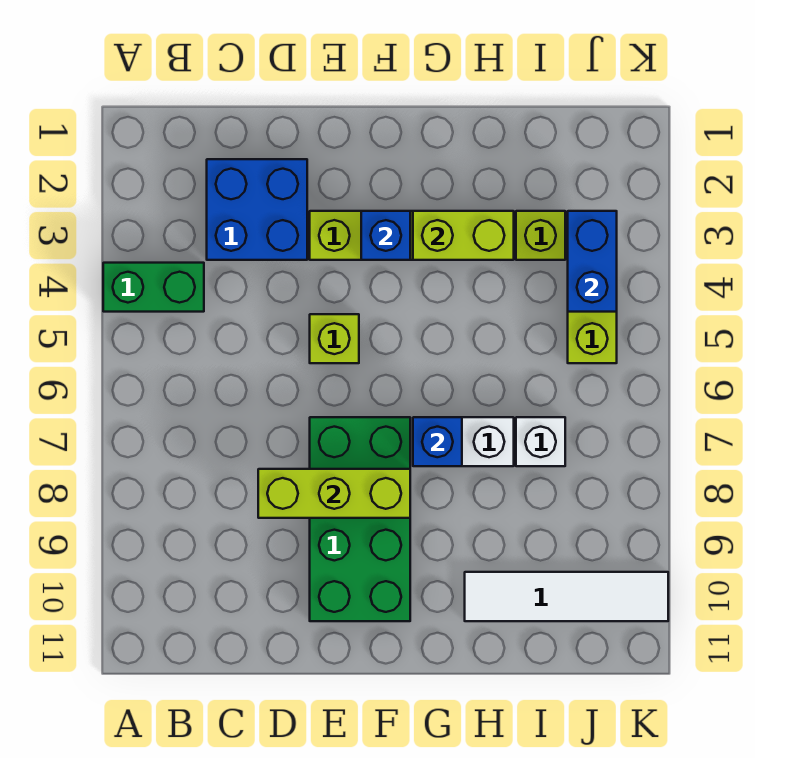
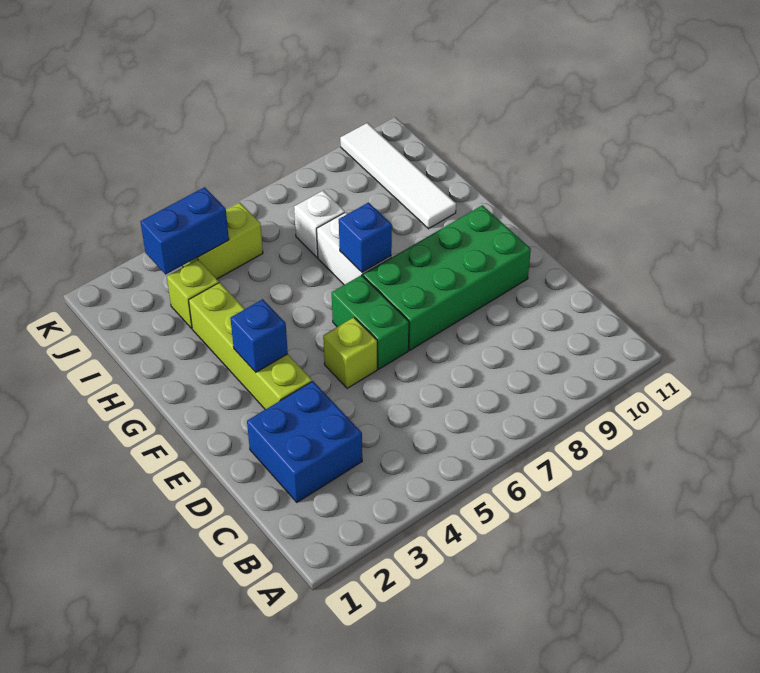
green brick A4:B4 level 1 -> green brick E6:F6 level 1
lime brick D8:F8 level 2 -> none
lime brick G3:H3 level 2 -> none

